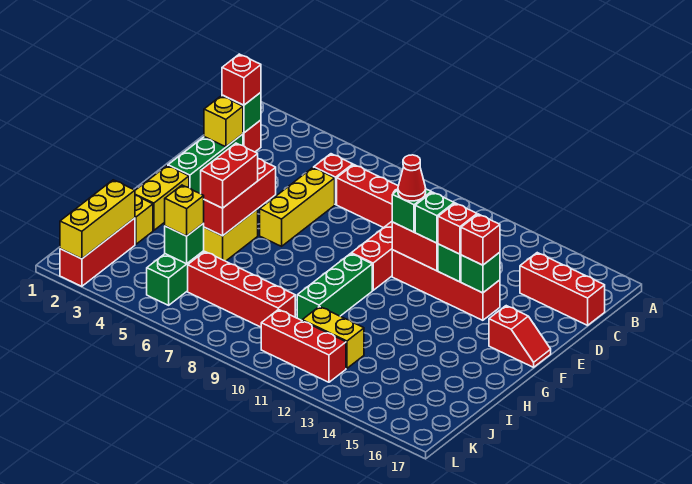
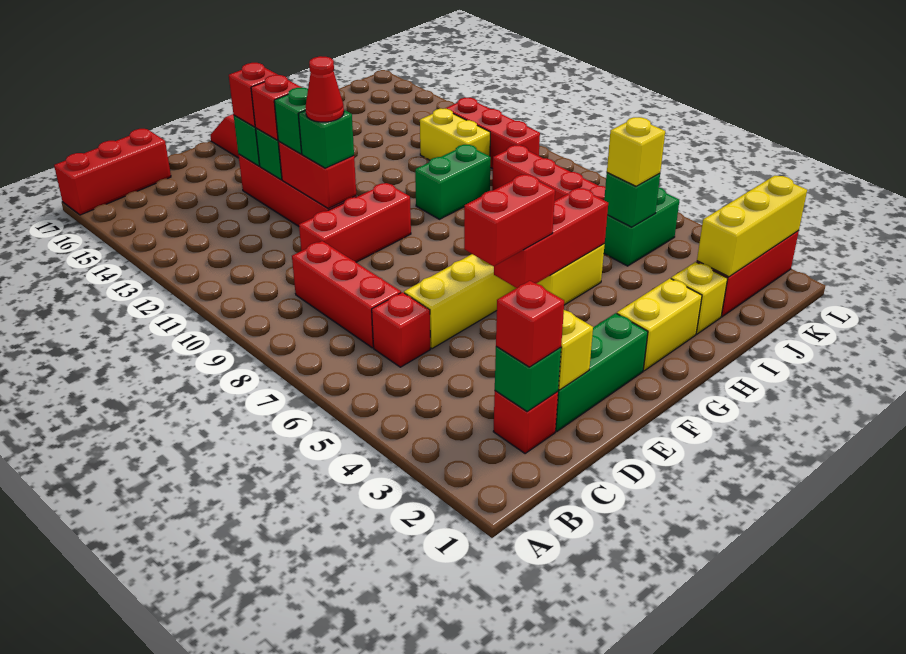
red brick C15:C17 level 1 -> red brick A17:C17 level 1
red brick G5:H5 level 3 -> red brick E5:F5 level 3
green brick G10:I10 level 1 -> green brick H10:I10 level 1

